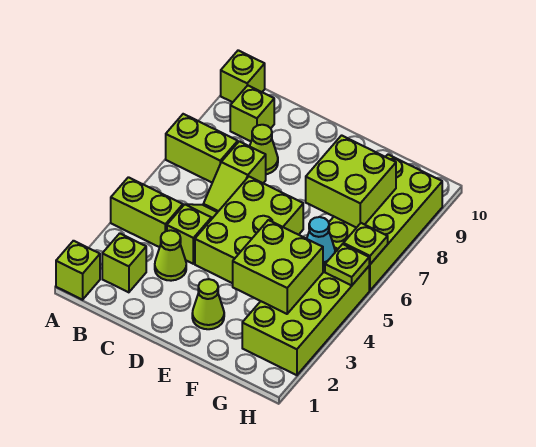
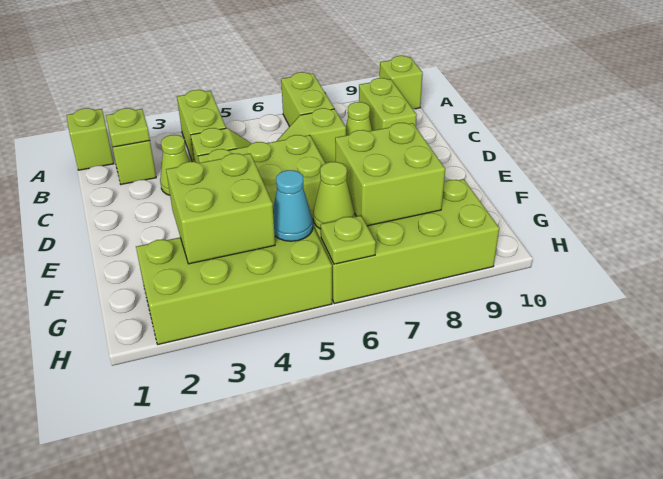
lime brick B9 level 1 -> lime brick B9:C9 level 1
lime cone E2 level 1 -> lime cone G6 level 2
lime plate H5 level 2 -> lime plate B2 level 2

